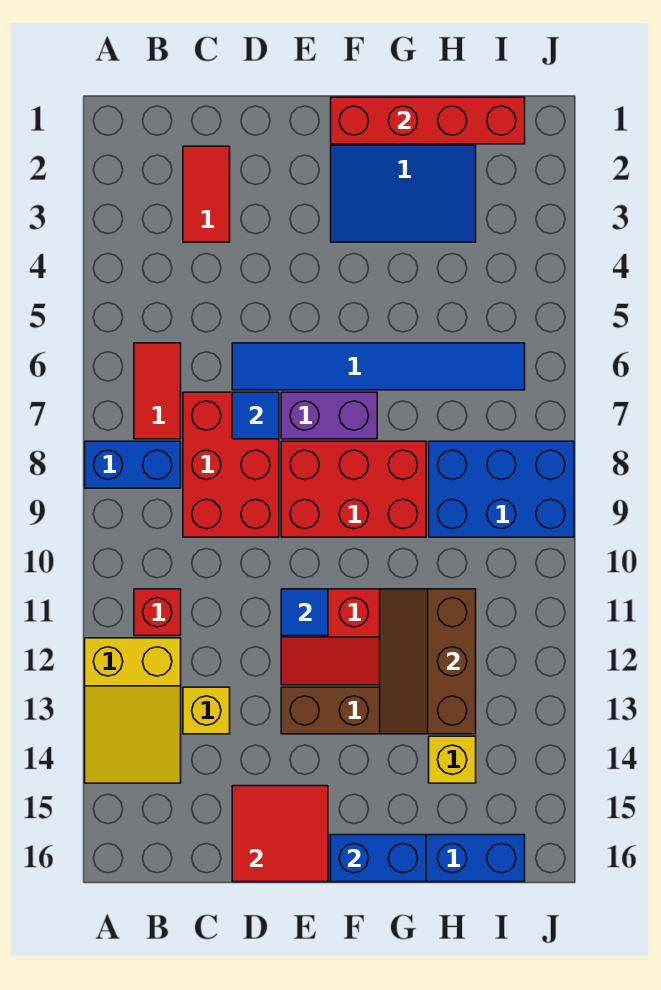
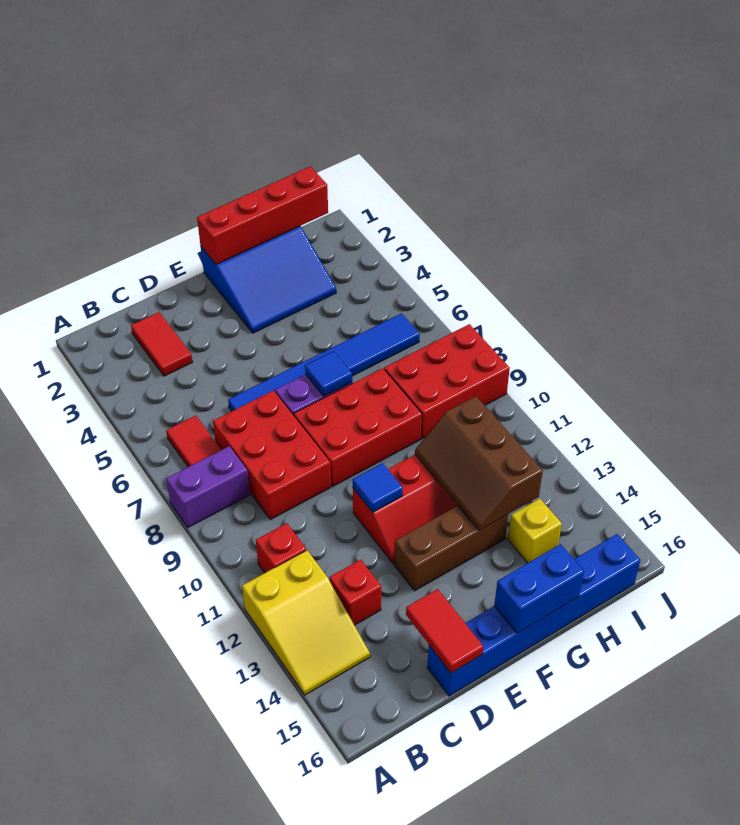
blue brick A8:B8 level 1 -> purple brick A8:B8 level 1
yellow brick C13 level 1 -> red brick C13 level 1
blue tile D7 level 2 -> blue tile F7 level 2
red tile D15:E16 level 2 -> red tile D15:D16 level 2
blue brick H8:J9 level 1 -> red brick H8:J9 level 1

